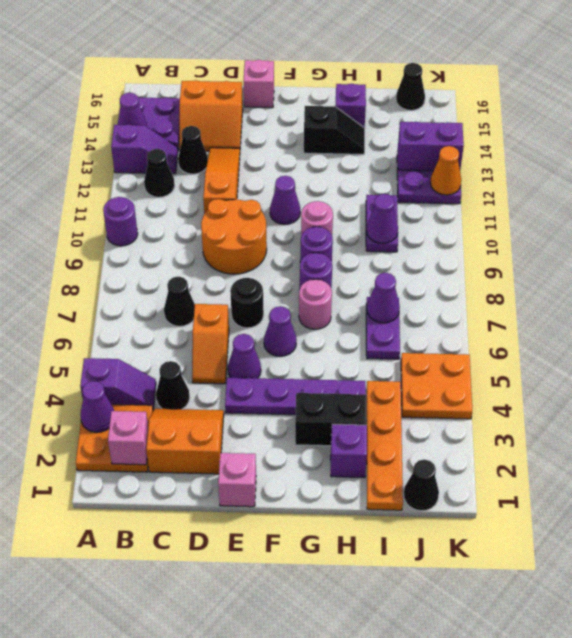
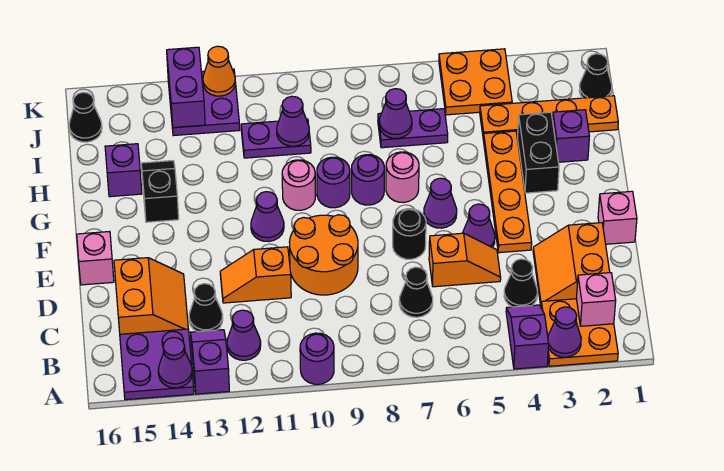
black cone B12 level 1 -> purple cone B12 level 1
orange slope D11:D13 level 1 top 11 -> orange slope D11:D12 level 1 top 11
purple plate E4:H4 level 1 -> orange plate E4:H4 level 1

